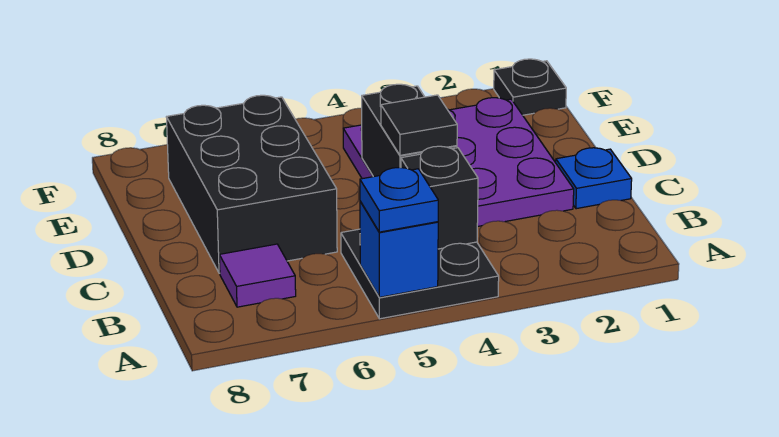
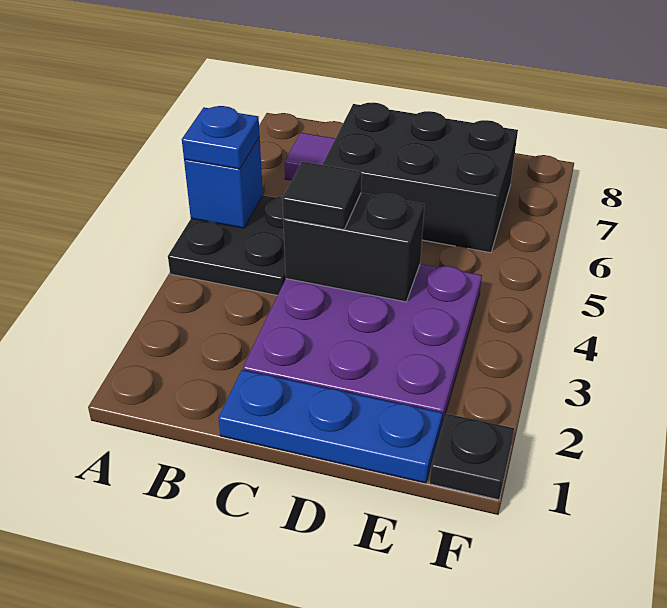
black brick B4 level 2 -> none
blue plate C1 level 1 -> blue plate C1:E1 level 1

